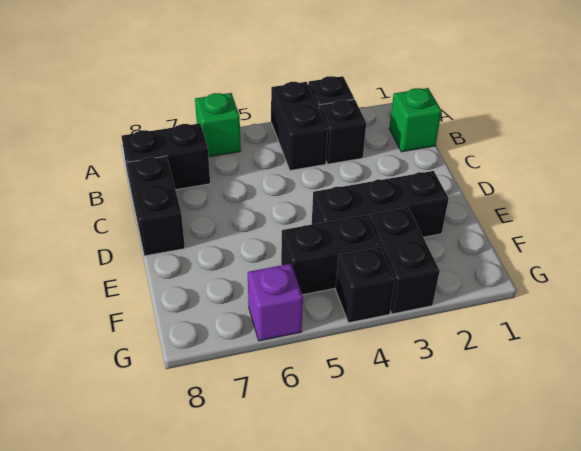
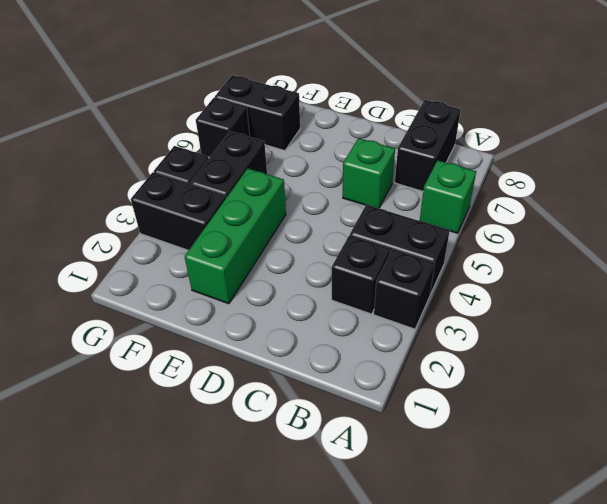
green brick B1 level 1 -> green brick C6 level 1
black brick C8:D8 level 1 -> black brick F7:G7 level 1
black brick E2:E4 level 1 -> green brick E2:E4 level 1
purple brick G6 level 1 -> black brick G6 level 1

